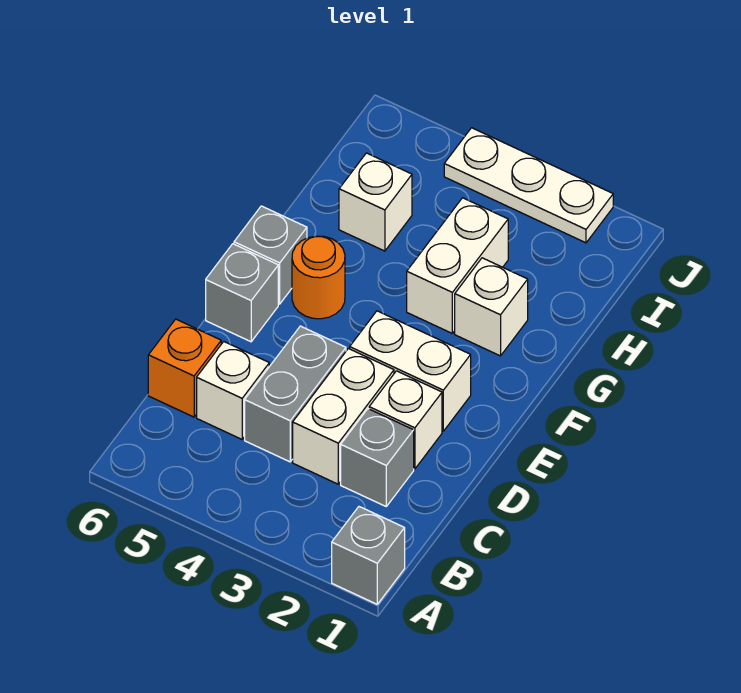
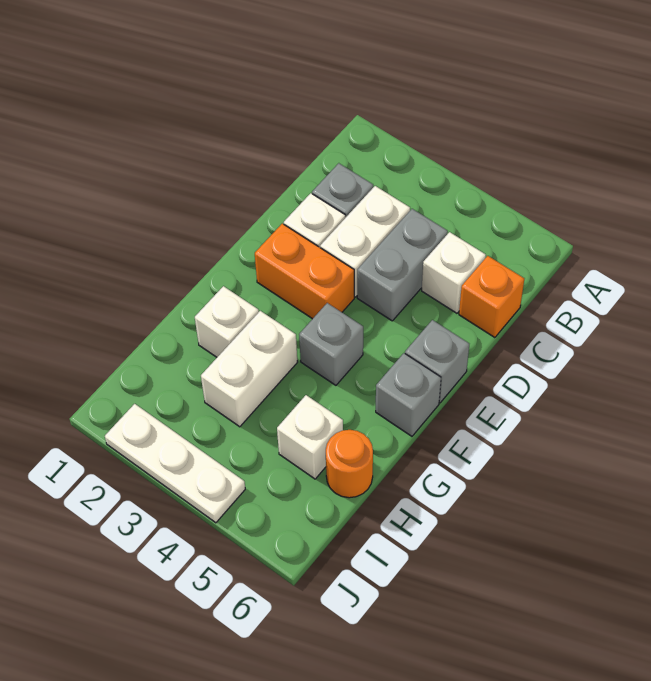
grey brick A1 level 1 -> grey brick F4 level 1
white brick E2:E3 level 1 -> orange brick E2:E3 level 1
orange round brick F5 level 1 -> orange round brick H6 level 1

